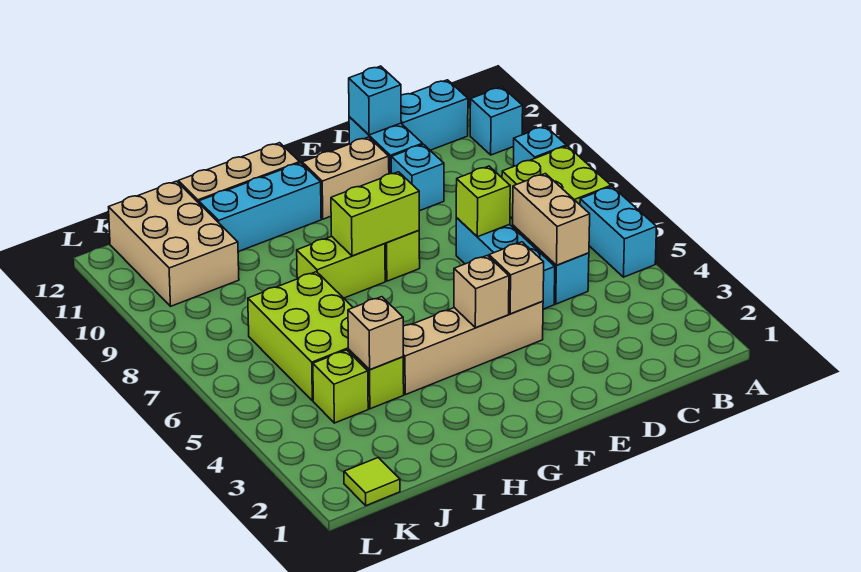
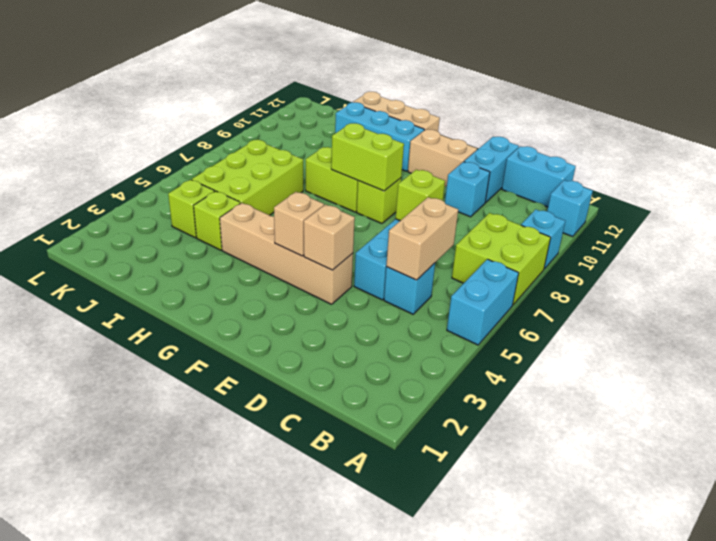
cyan brick D12 level 2 -> none
tan brick I4 level 2 -> none
tan brick J10:K12 level 1 -> none
lime tile K1 level 1 -> none

